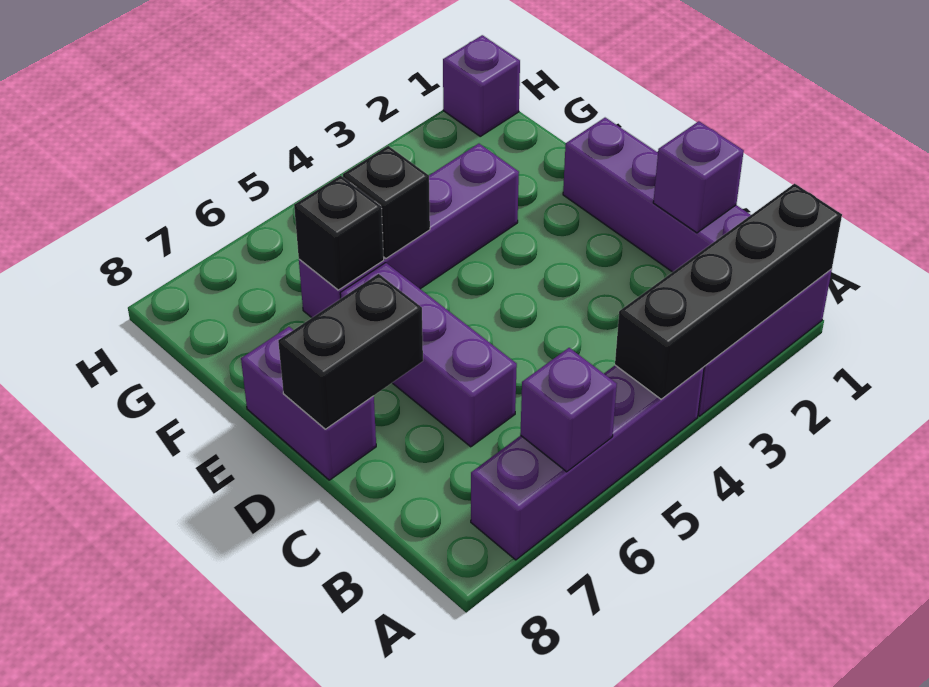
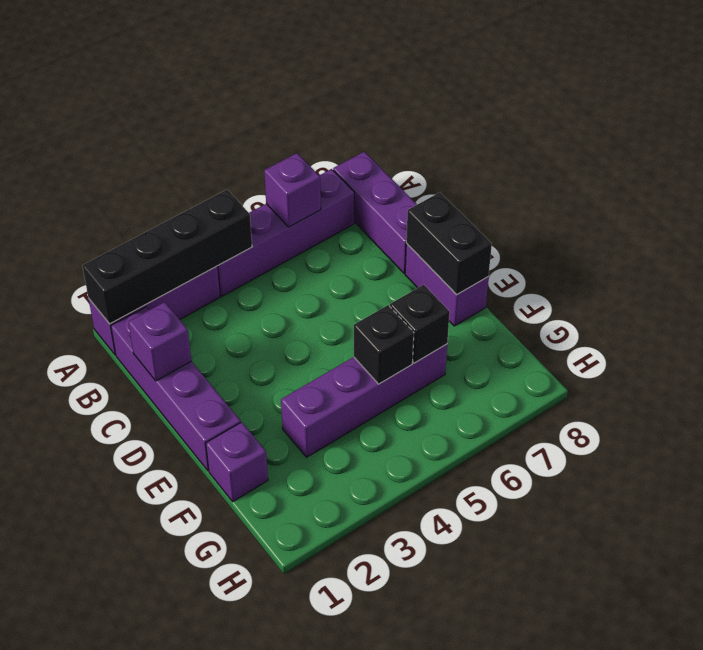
purple brick C6:E6 level 1 -> purple brick A8:C8 level 1
black brick D7:D8 level 2 -> black brick D8:E8 level 2
purple brick H1 level 1 -> purple brick F1 level 1

